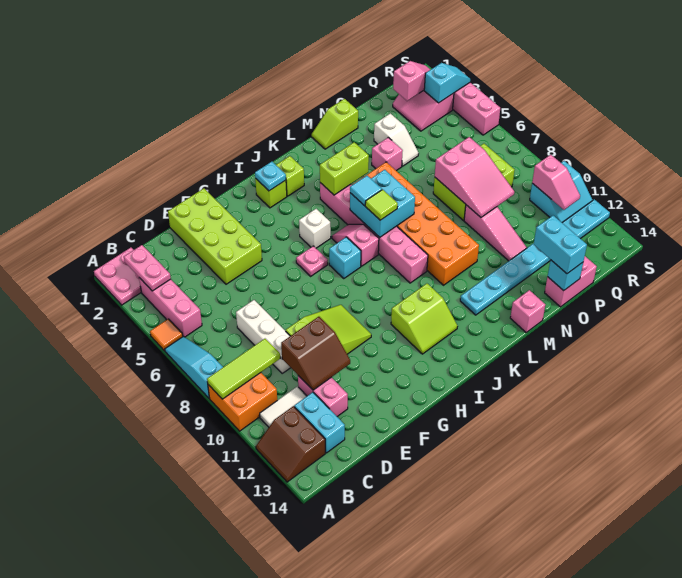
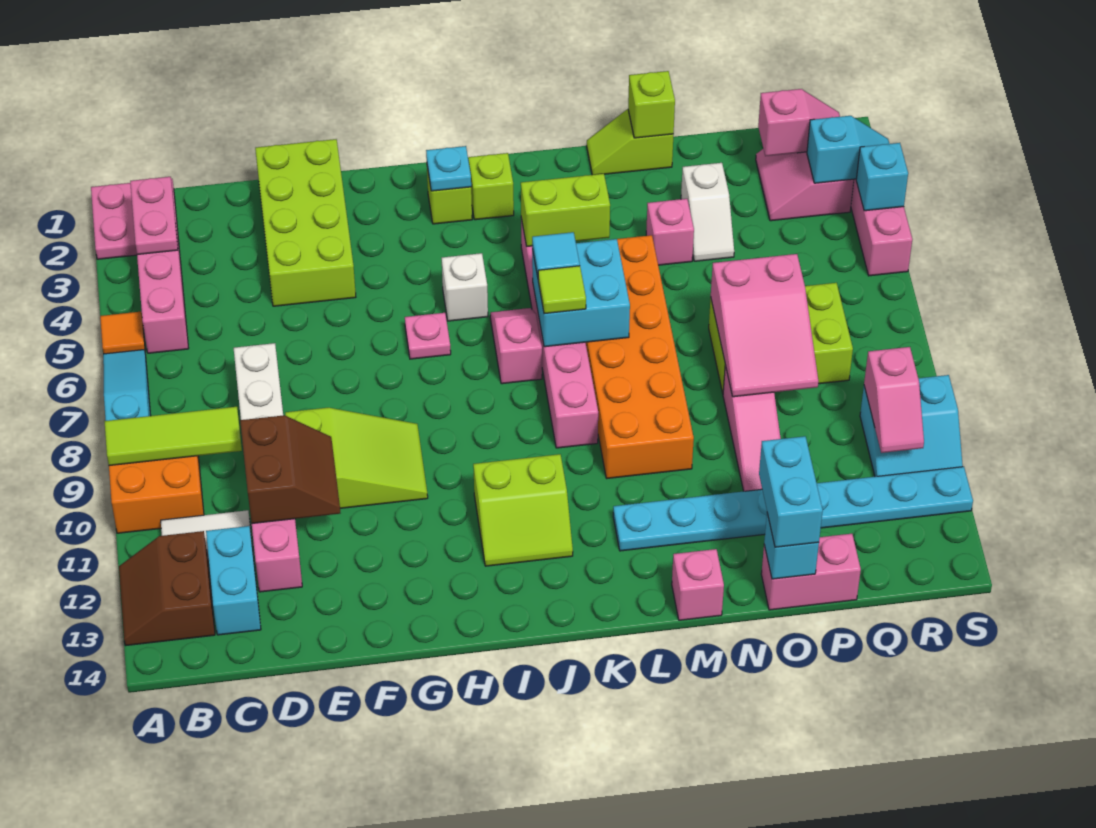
brown slope D10:E11 level 2 top 10 -> brown slope D10:E11 level 2 top D
cyan brick I7 level 1 -> cyan brick S4 level 2
none -> lime brick N1 level 2

